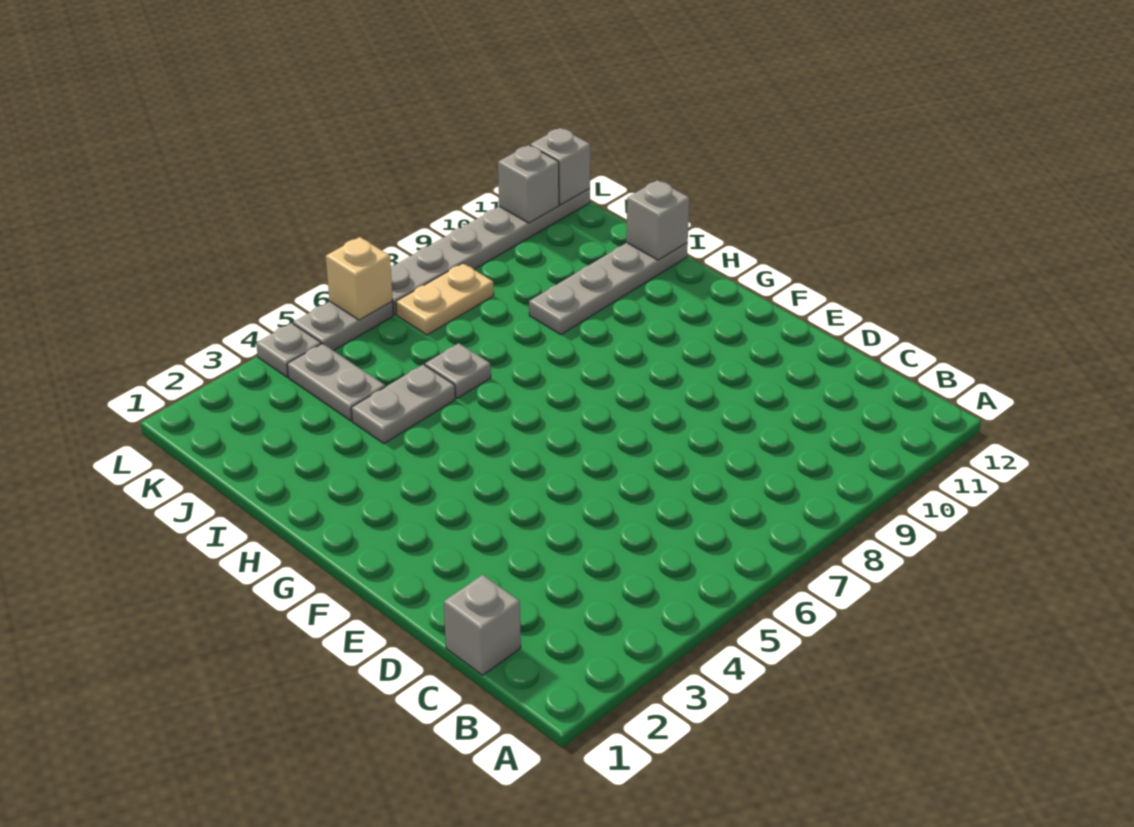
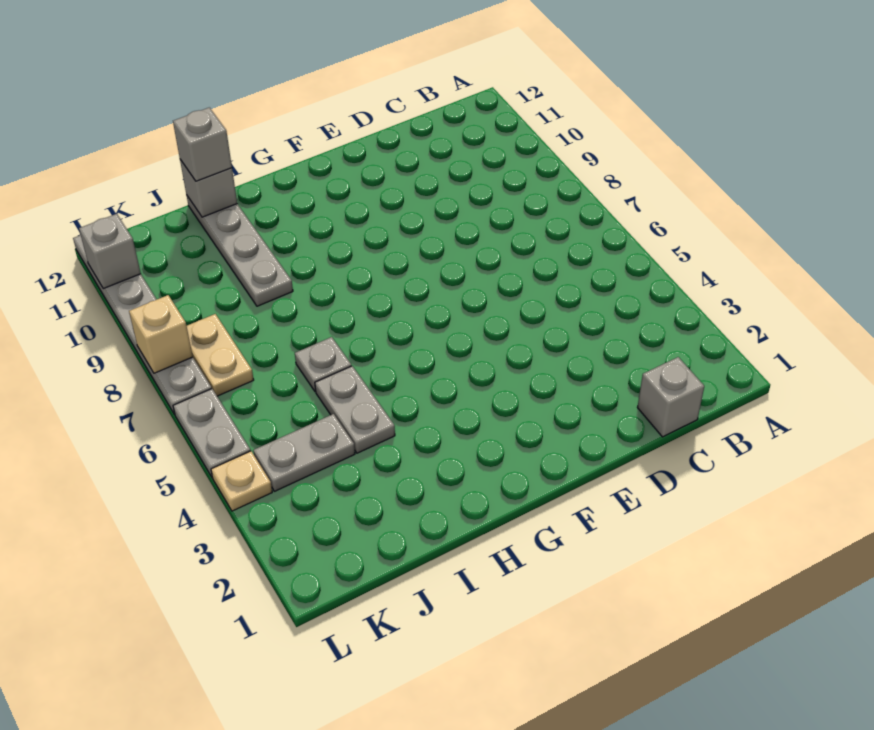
grey plate L4 level 1 -> tan plate L4 level 1
tan brick L6 level 2 -> tan brick L8 level 2
grey brick L12 level 2 -> grey brick I12 level 3

